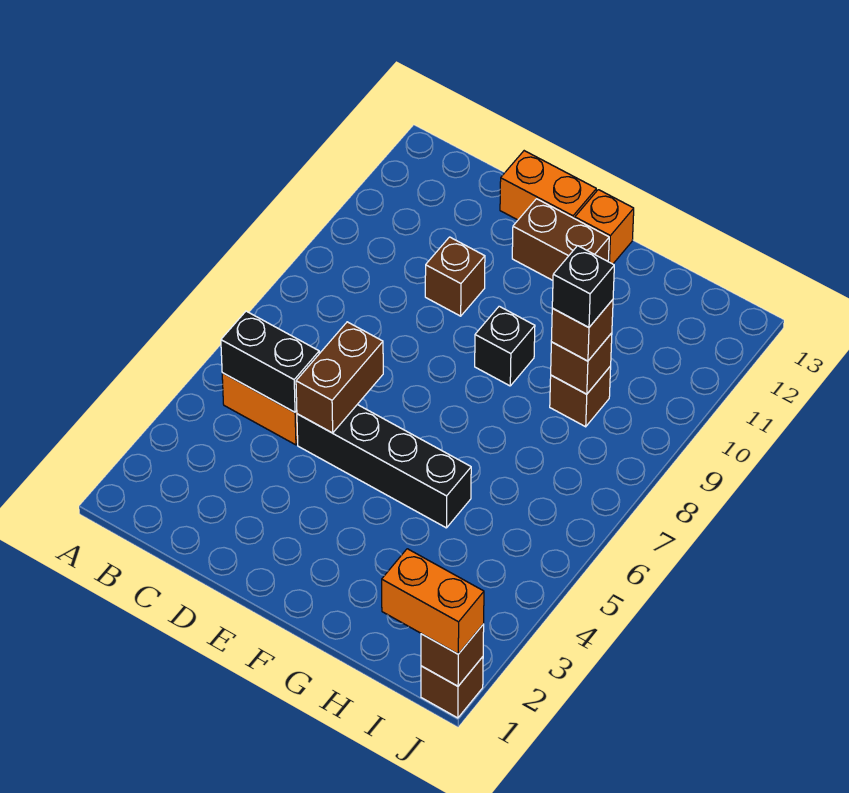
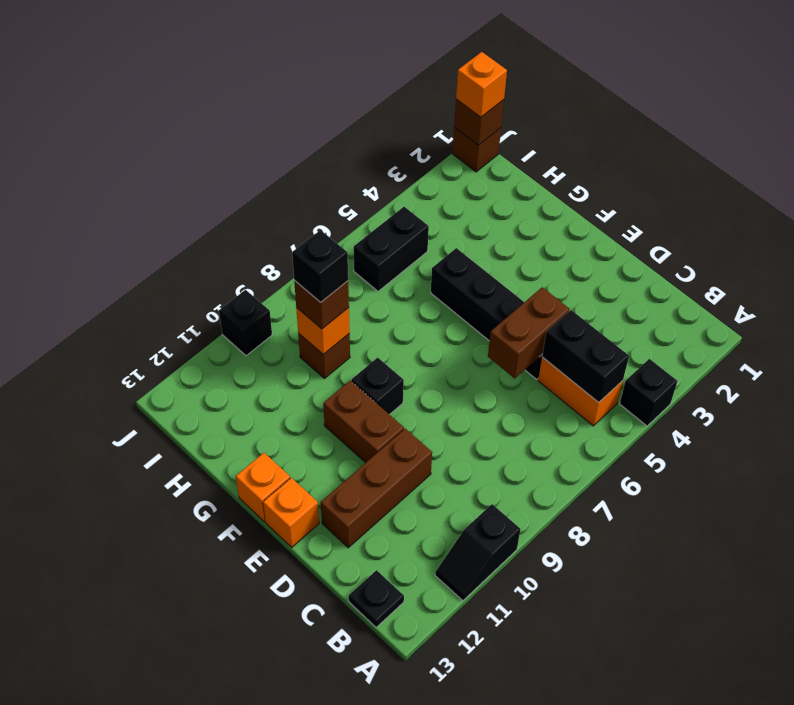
none -> black brick A4 level 1
none -> black slope A10:A11 level 1 top 10
none -> black plate B13 level 1
brown brick D10 level 1 -> brown brick D10:D12 level 1
orange brick D13:E13 level 1 -> orange brick E13 level 1
brown brick E12:F12 level 1 -> brown brick E10:F10 level 1
brown brick H9 level 2 -> orange brick H9 level 2
orange brick I1:J1 level 3 -> orange brick J1 level 3
none -> black brick I5:I6 level 1
none -> black brick J10 level 1

